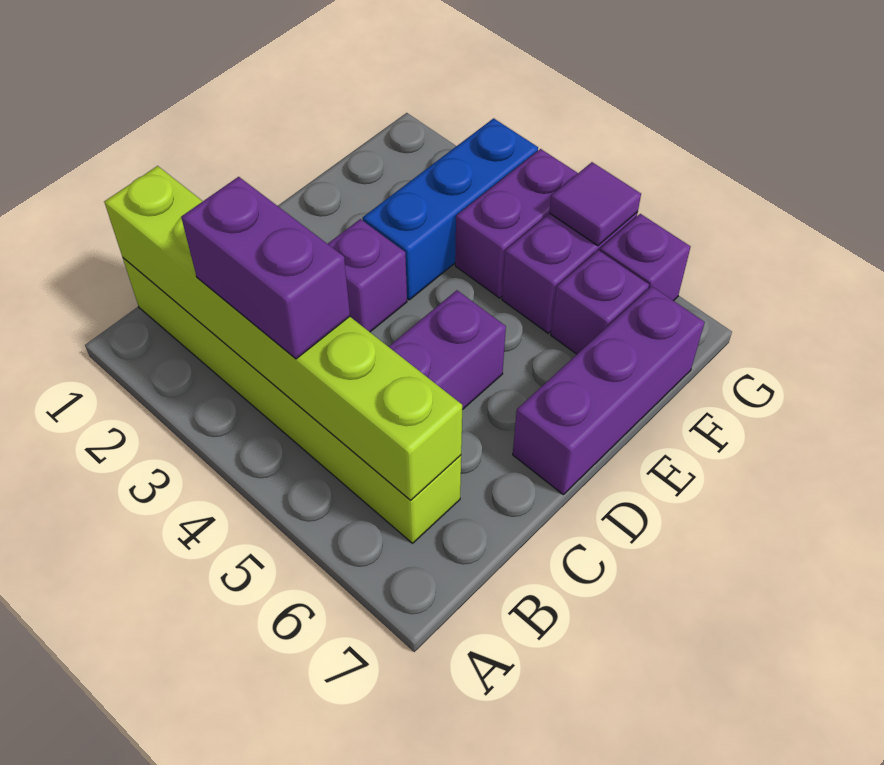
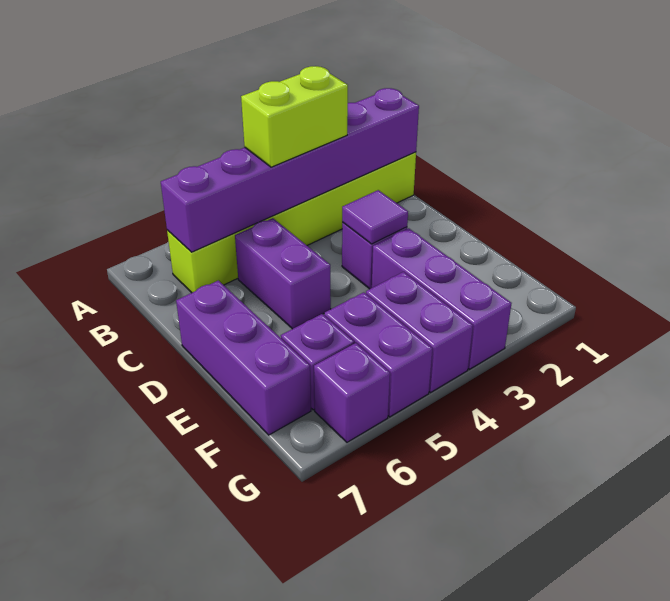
lime brick B1:B6 level 2 -> purple brick B1:B6 level 2
purple brick B3:B4 level 3 -> lime brick B3:B4 level 3
blue brick E3:G3 level 1 -> purple brick E3:G3 level 1
purple tile G5 level 2 -> purple tile D3 level 2

